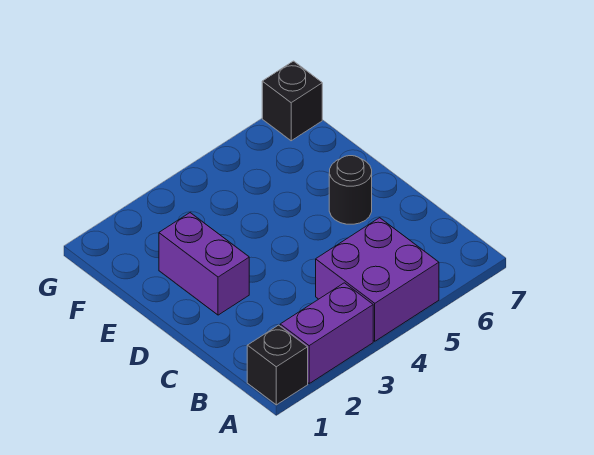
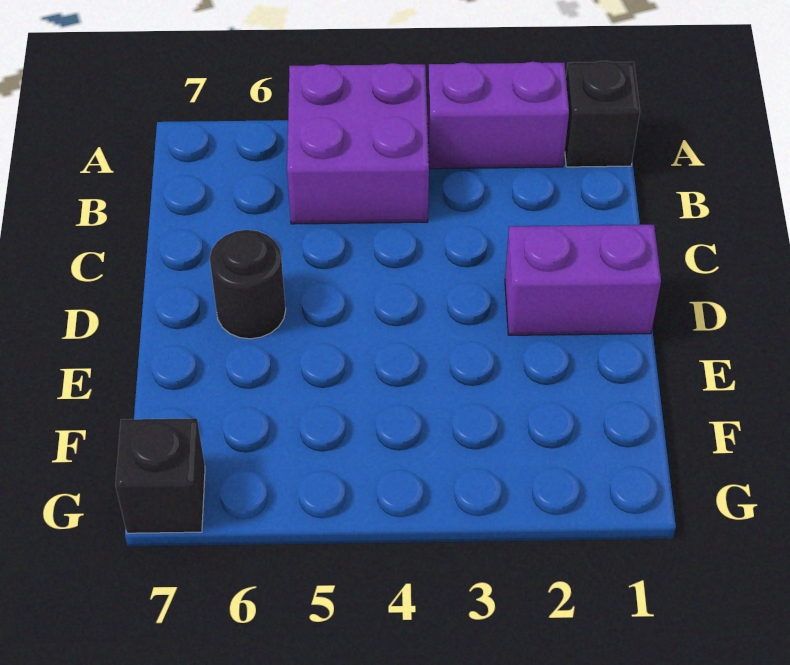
purple brick D2:E2 level 1 -> purple brick D1:D2 level 1

